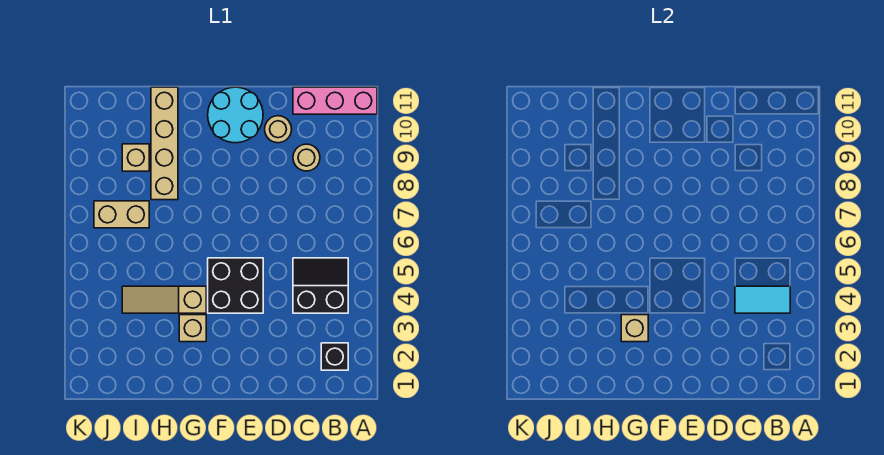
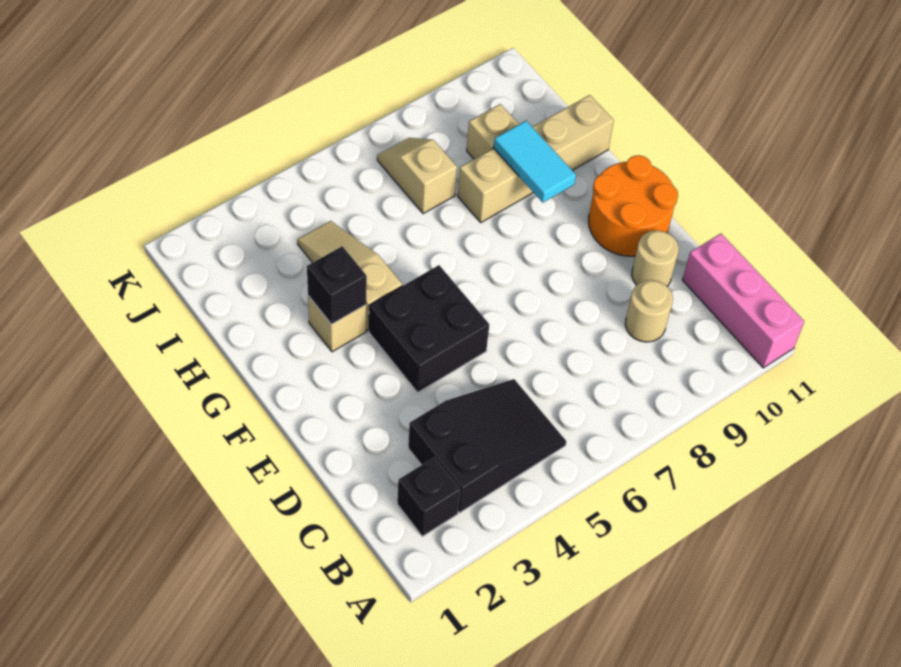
black slope B4:C5 level 1 top 4 -> black slope B3:C5 level 1 top 3
cyan tile B4:C4 level 2 -> cyan tile G9:H9 level 2
cyan round brick E10:F11 level 1 -> orange round brick E10:F11 level 1
tan brick G3 level 2 -> black brick G3 level 2
tan brick I7:J7 level 1 -> tan slope I7:J7 level 1 top I

